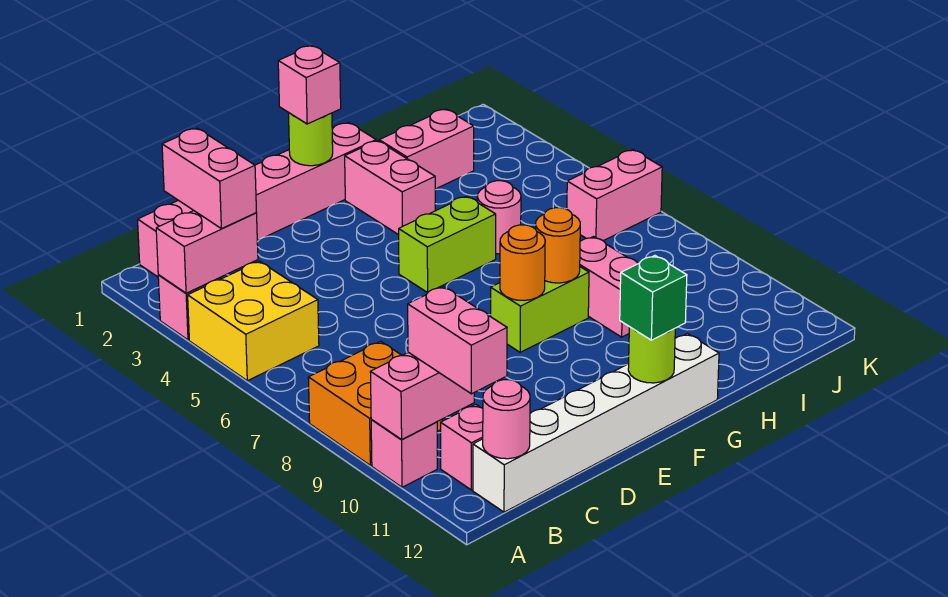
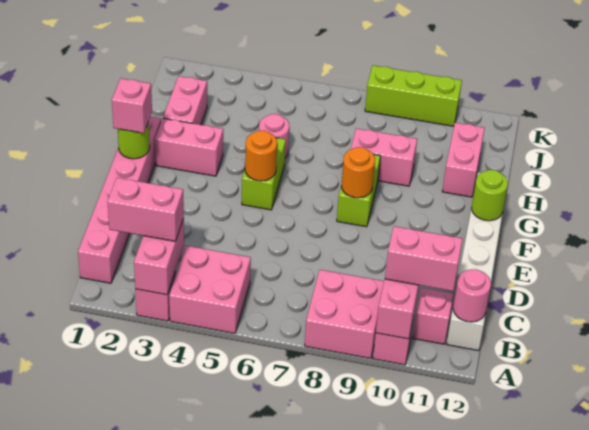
yellow brick A4:B5 level 1 -> pink brick A4:B5 level 1
orange brick A8:B9 level 1 -> pink brick A8:B9 level 1
green brick F12 level 3 -> none
orange round brick G8 level 2 -> orange round brick F5 level 2
pink brick J6:K6 level 1 -> pink brick H11:I11 level 1
none -> lime brick K8:K10 level 1

